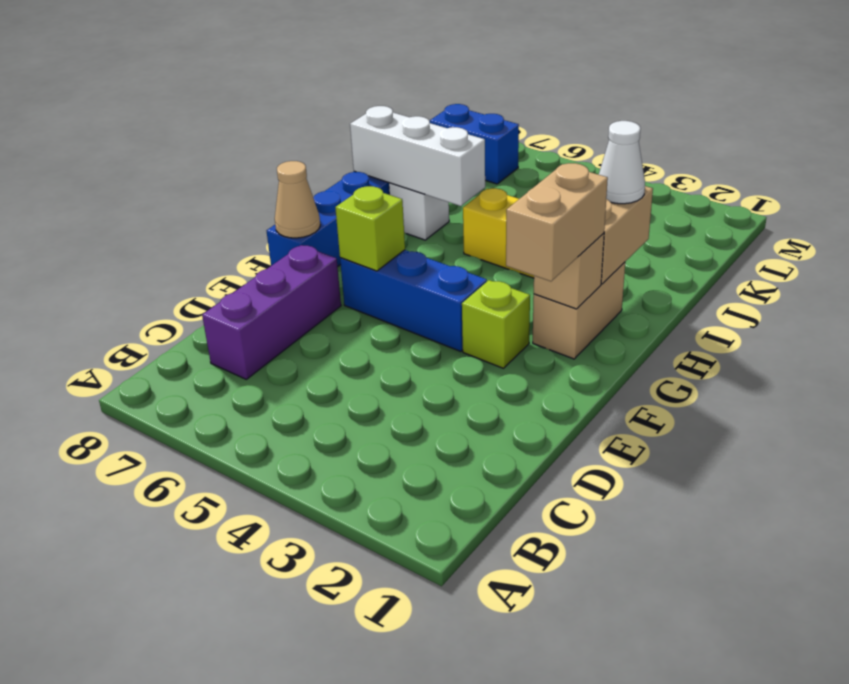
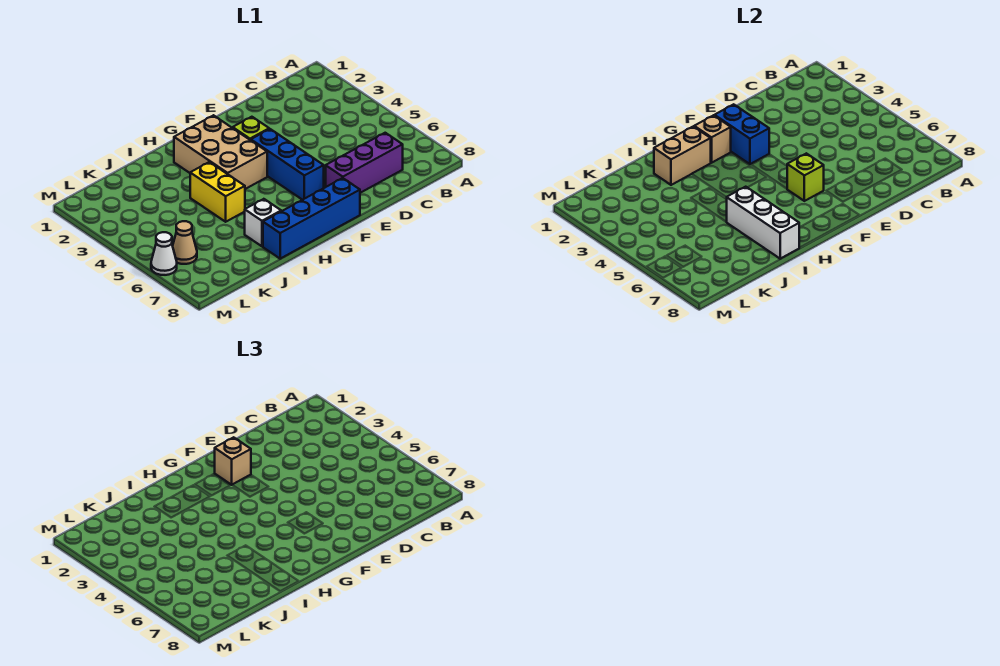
tan brick F2:G2 level 3 -> tan brick F2 level 3
tan cone F8 level 2 -> tan cone L6 level 1
tan brick G2:H2 level 1 -> tan brick G2:H4 level 1
white cone I2 level 3 -> white cone M6 level 1
blue brick L7:L8 level 1 -> blue brick F2:F3 level 2

